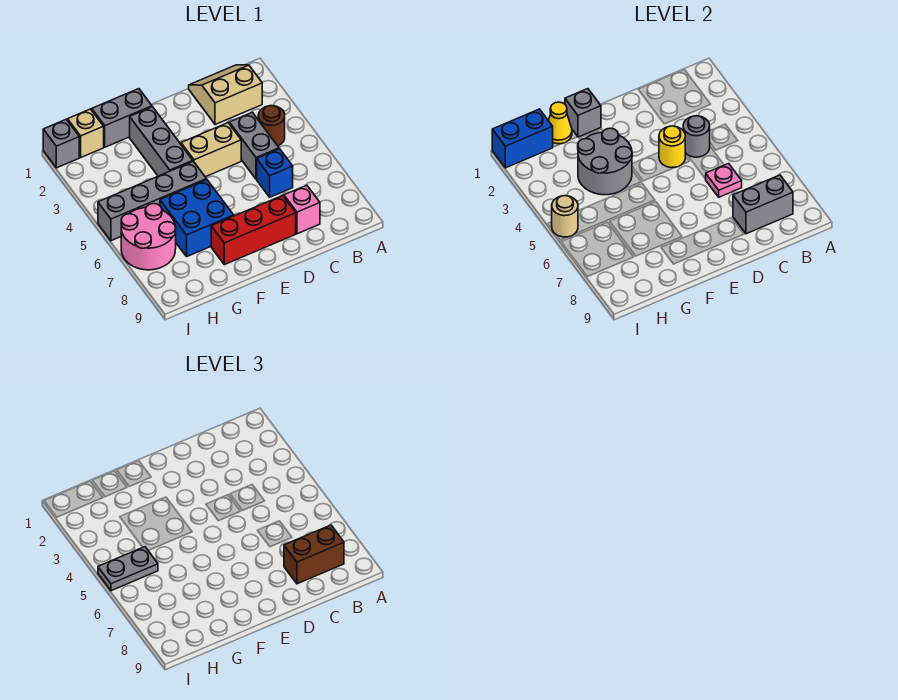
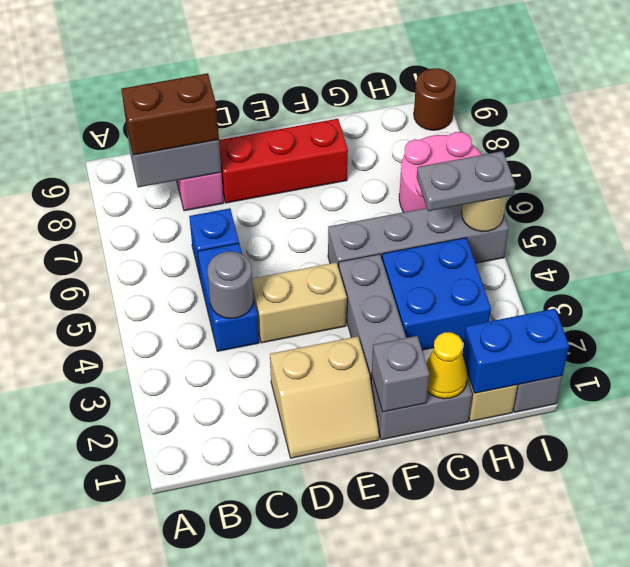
tan slope B1:C2 level 1 top 2 -> tan slope D1:E2 level 1 top 2
brown round brick B4 level 1 -> brown round brick I9 level 1
grey brick C4:C5 level 1 -> blue brick C4:C5 level 1
pink plate C6 level 2 -> none
yellow round brick D4 level 2 -> none
grey round brick F3:G4 level 2 -> none
blue brick F6:G7 level 1 -> blue brick G3:H4 level 1

